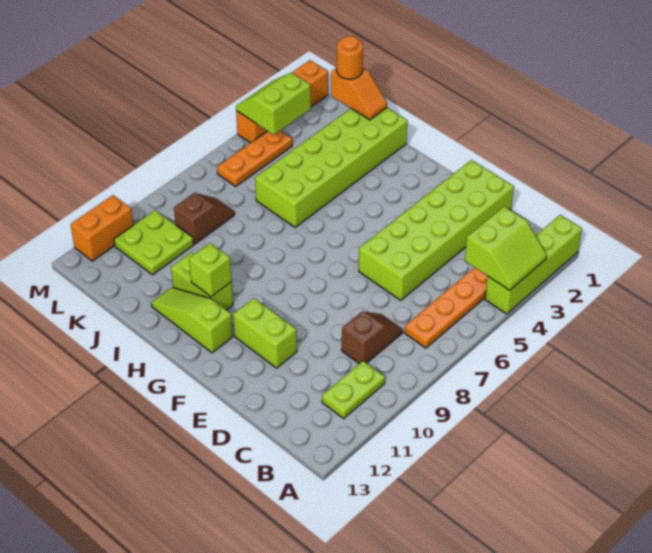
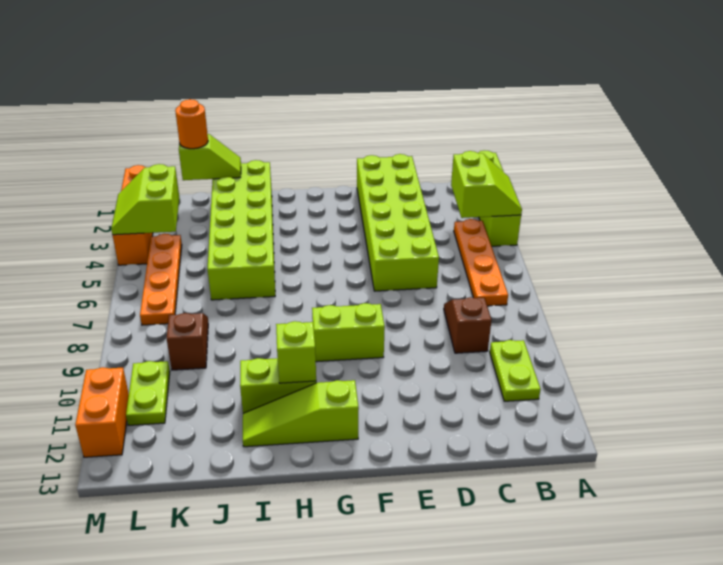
lime brick E11:F11 level 1 -> lime brick F9:G9 level 1
orange slope J1:K1 level 2 top K -> lime slope J1:K1 level 2 top K
lime plate K10:L11 level 1 -> lime plate L10:L11 level 1
orange plate L4:L6 level 1 -> orange plate L4:L7 level 1

